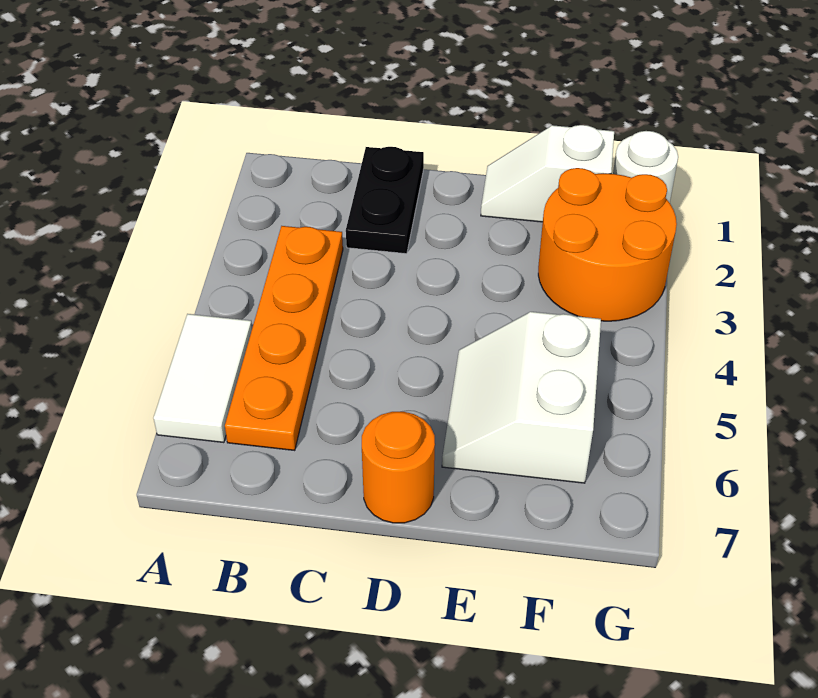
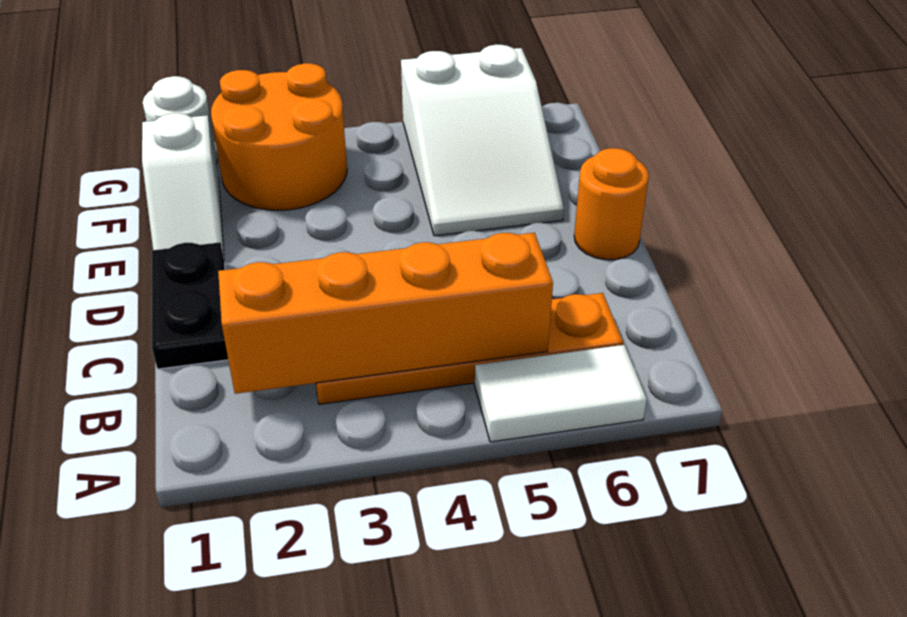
none -> orange brick B2:B5 level 2
black plate C1:C2 level 1 -> black plate C1:D1 level 1
white slope E5:F6 level 1 top F -> white slope E5:G6 level 1 top G

